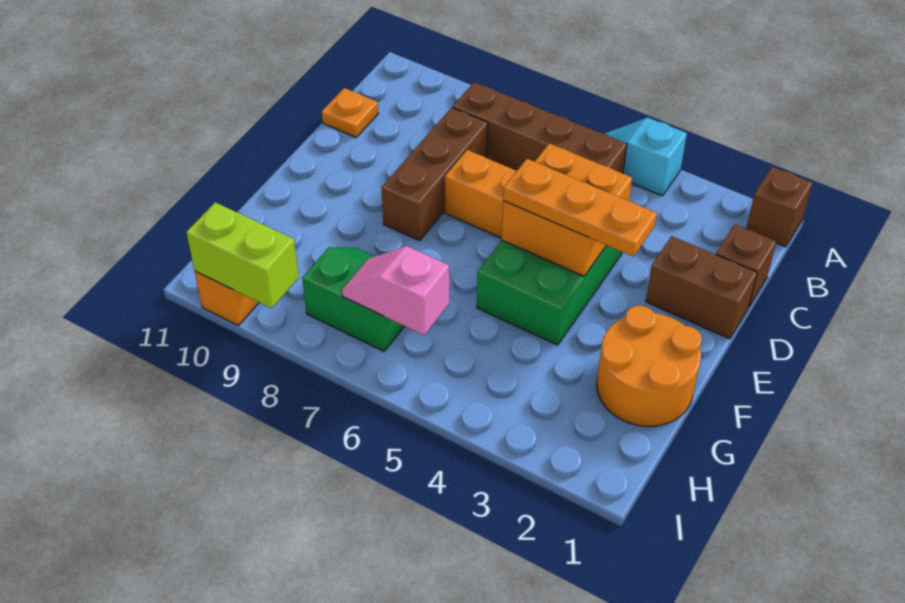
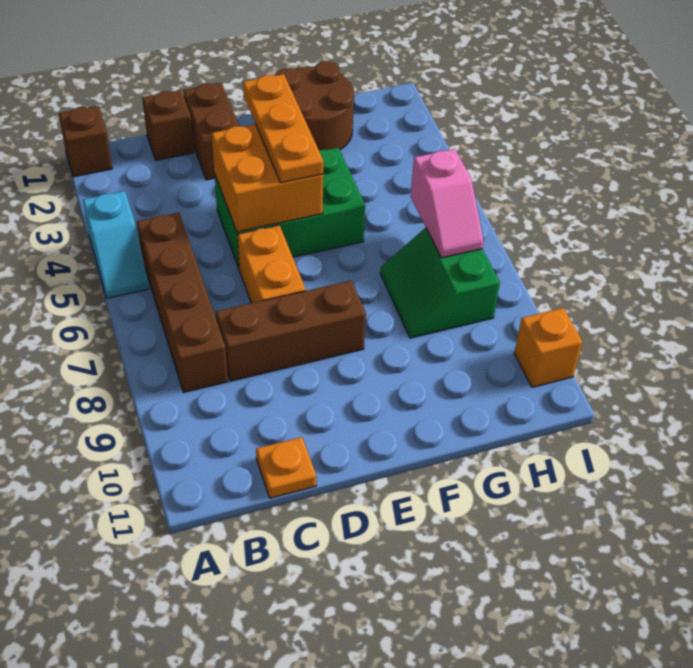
orange round brick F1:G2 level 1 -> brown round brick F1:G2 level 1
lime brick I9:I10 level 2 -> none

